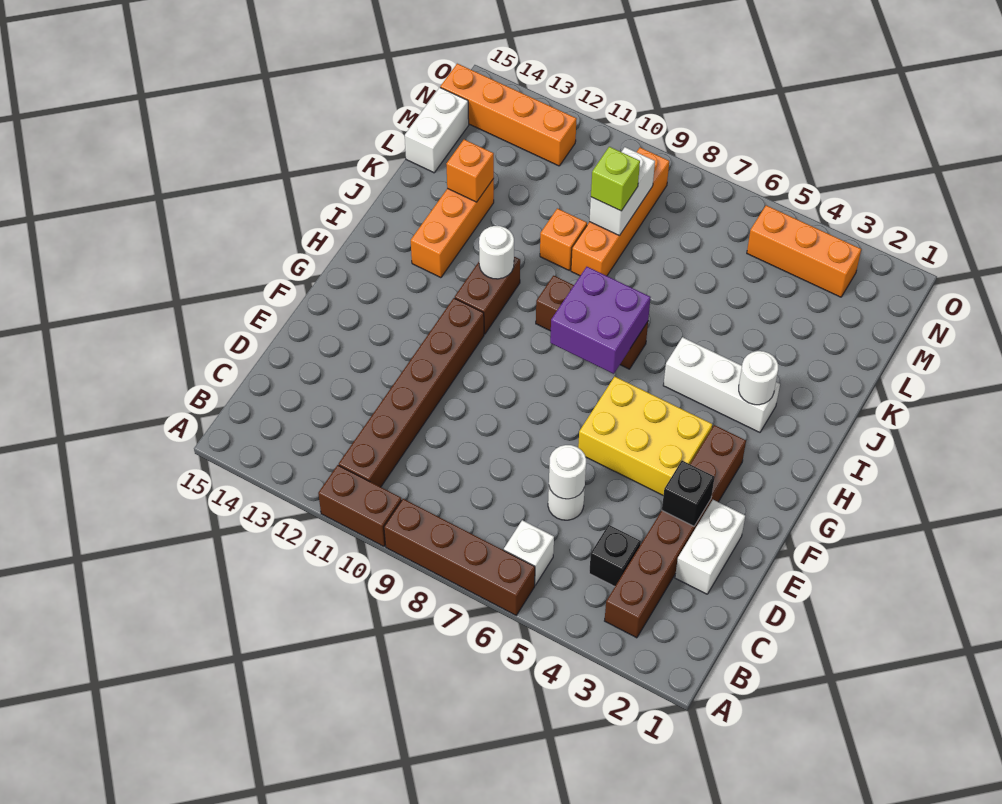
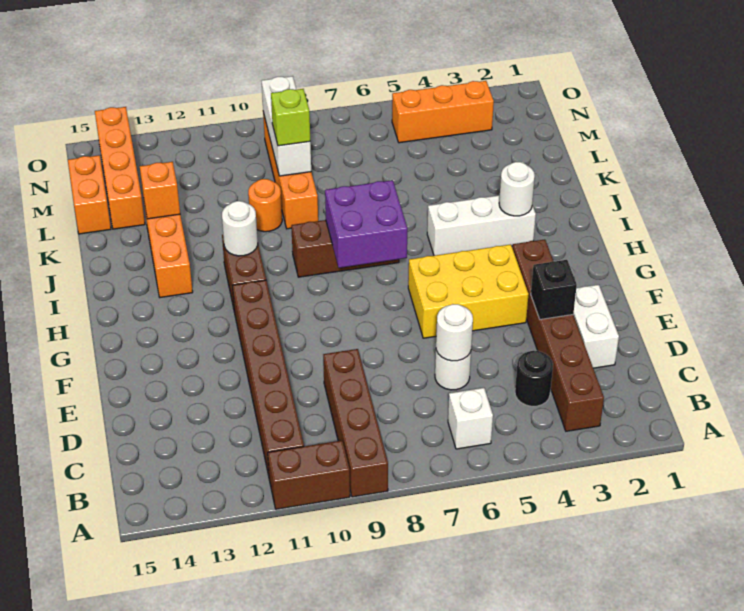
brown brick A6:A9 level 1 -> brown brick A9:D9 level 1
black brick C4 level 1 -> black round brick C4 level 1
orange brick K10 level 1 -> orange round brick K10 level 1
white brick L9:M9 level 2 -> white brick L9:N9 level 2
white brick L15:M15 level 1 -> orange brick L15:M15 level 1
orange brick N12:N15 level 1 -> orange brick L14:O14 level 1

